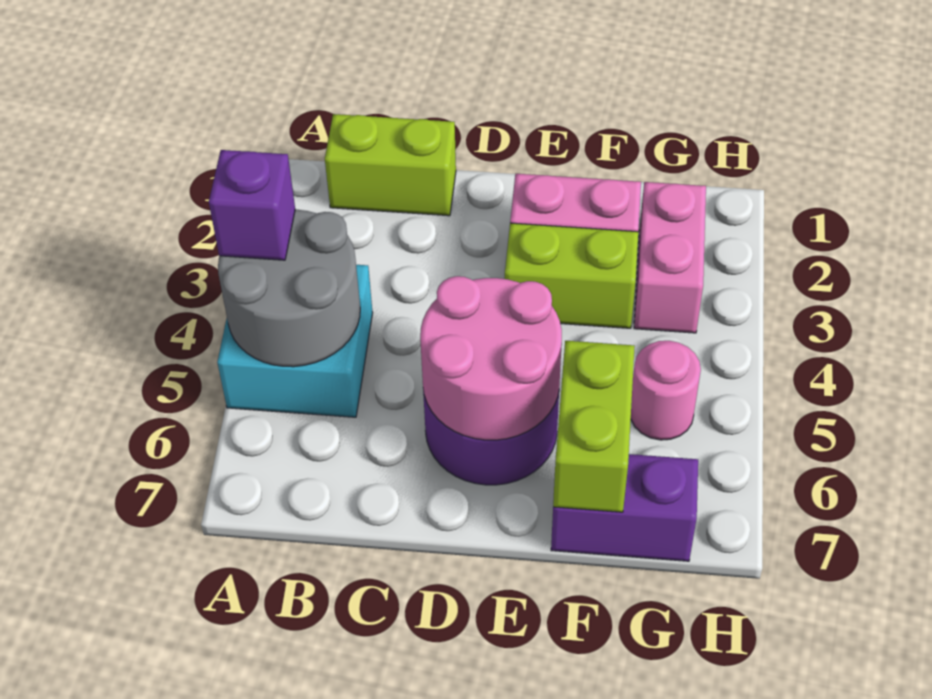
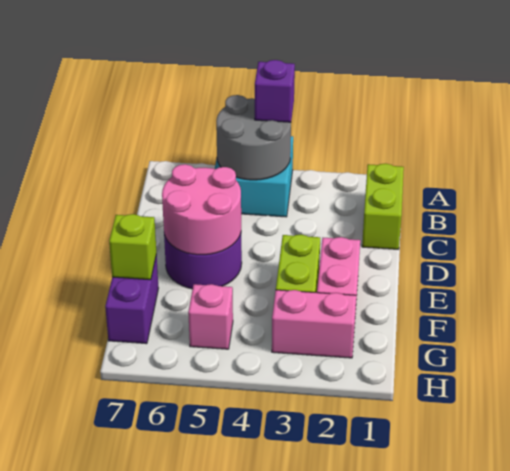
lime brick F6:F7 level 2 -> lime brick F7 level 2
pink round brick G5 level 1 -> pink brick G5 level 1

